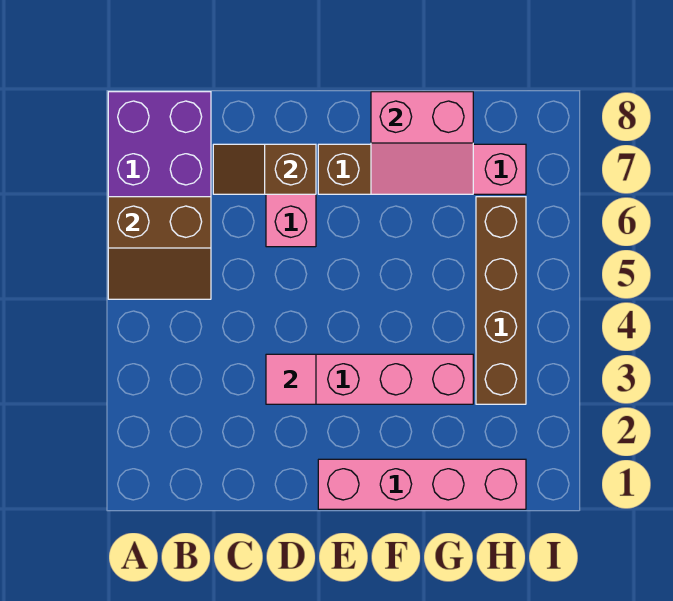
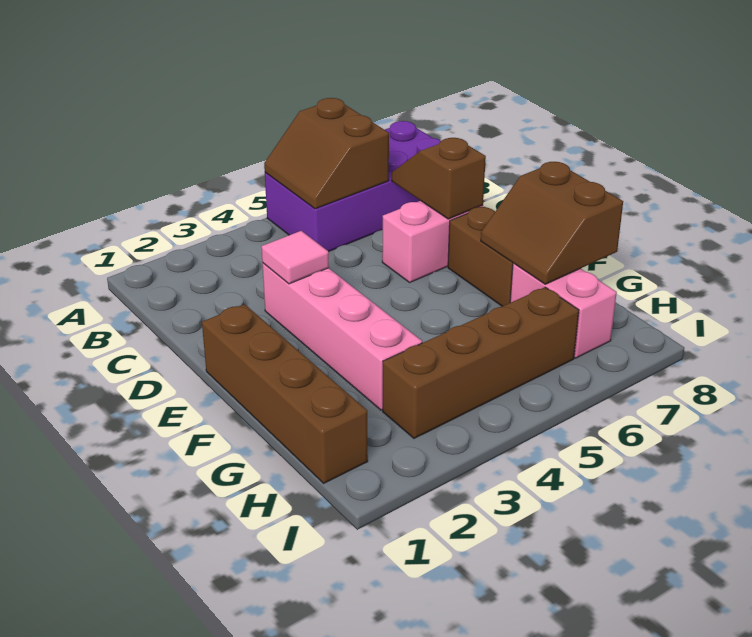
pink brick E1:H1 level 1 -> brown brick E1:H1 level 1
pink slope F7:G8 level 2 top 8 -> brown slope F7:G8 level 2 top 8

